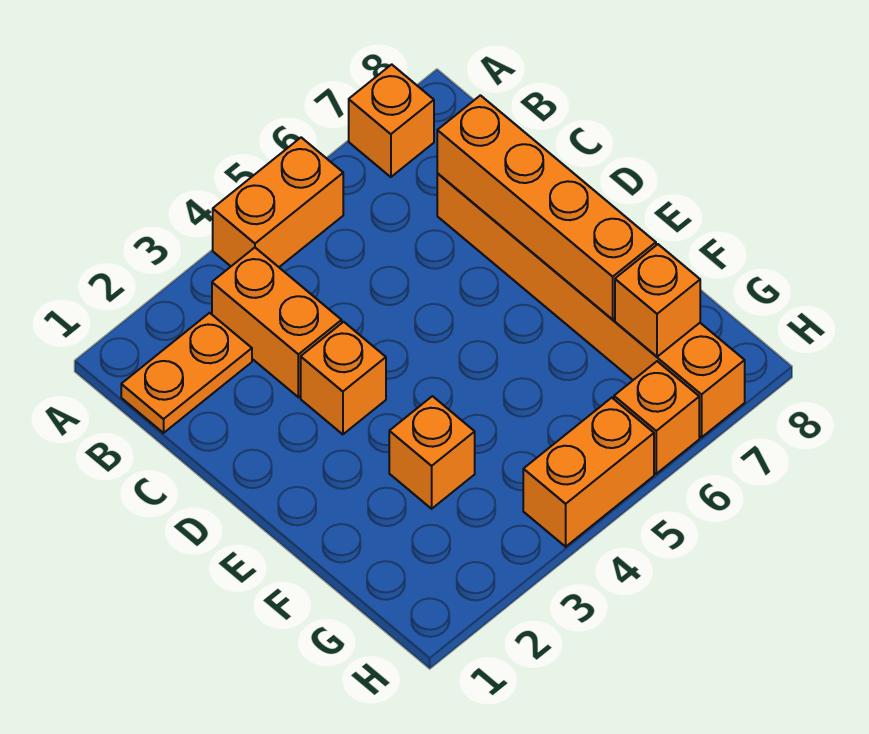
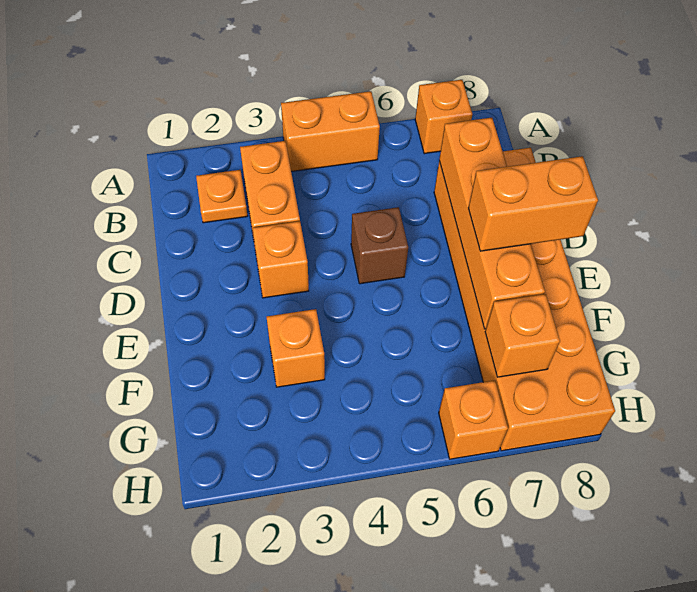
orange plate B1:B2 level 1 -> orange plate B2 level 1
orange brick C7:H7 level 1 -> orange brick C7:H8 level 1
none -> brown brick D5 level 1
orange brick H4:H5 level 1 -> orange brick E7:E8 level 3

